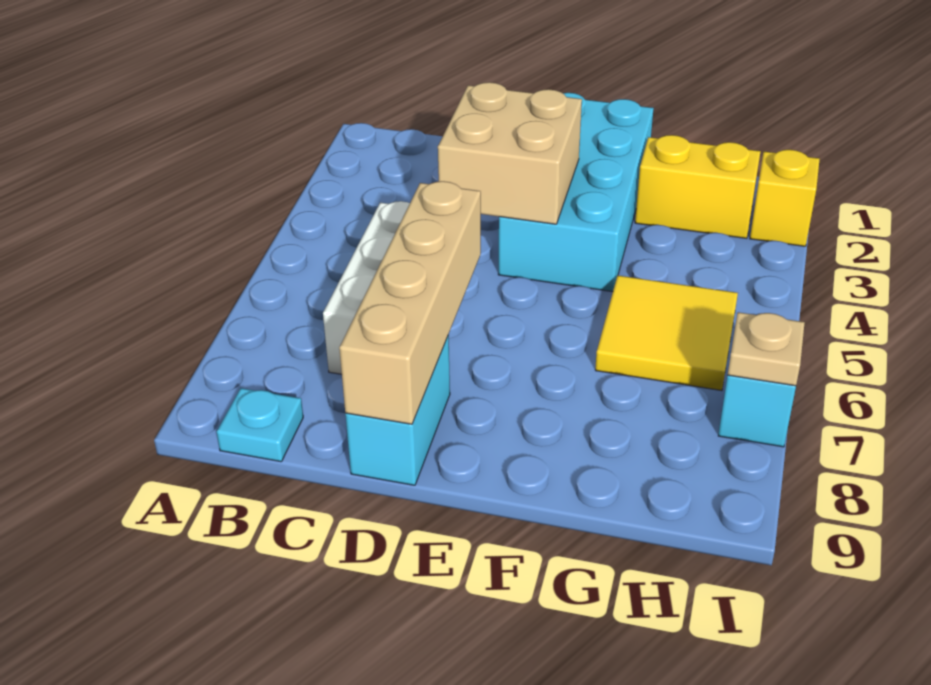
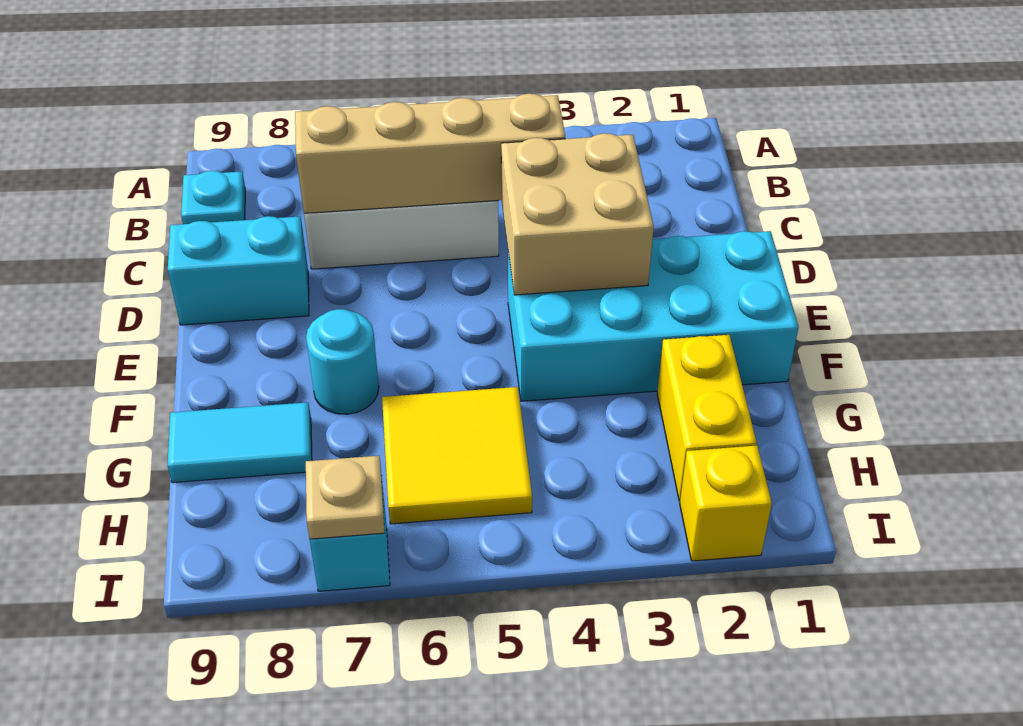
tan brick D6:D9 level 2 -> tan brick C4:C7 level 2
none -> cyan round brick F7 level 1
none -> cyan tile G8:G9 level 1

